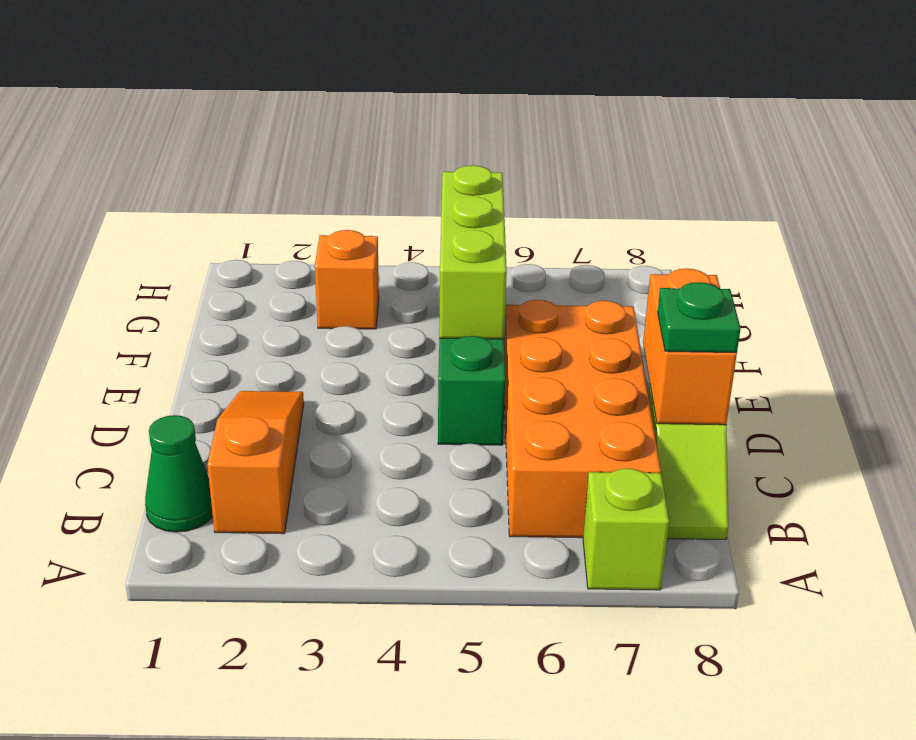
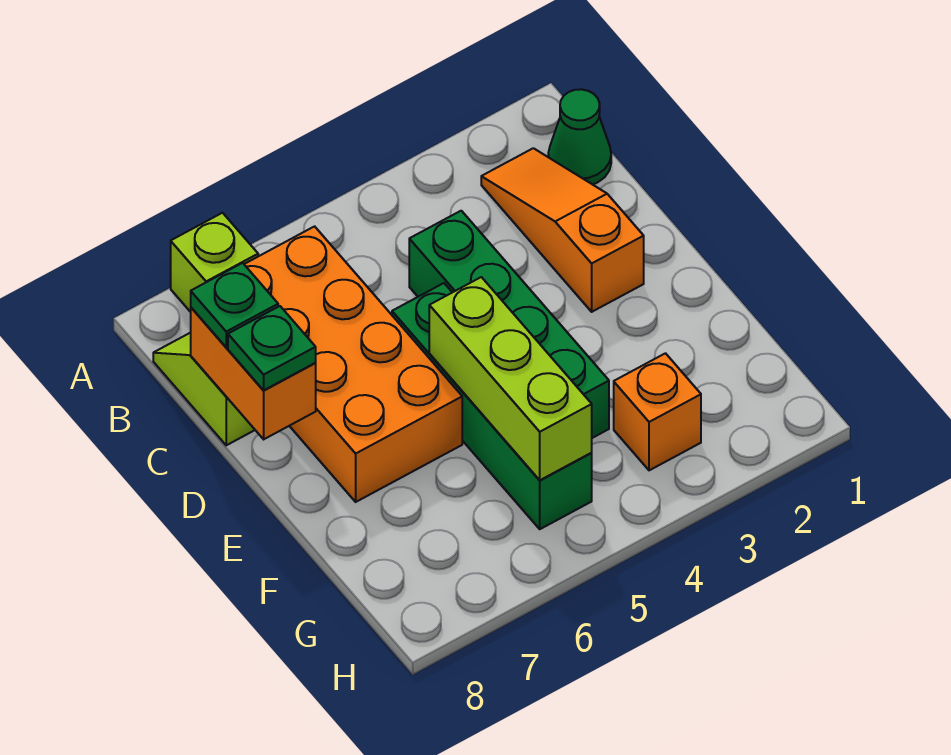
orange slope B2:D2 level 1 top B -> orange slope B2:D2 level 1 top D
none -> green brick C4:F4 level 1
none -> green plate D8 level 3

